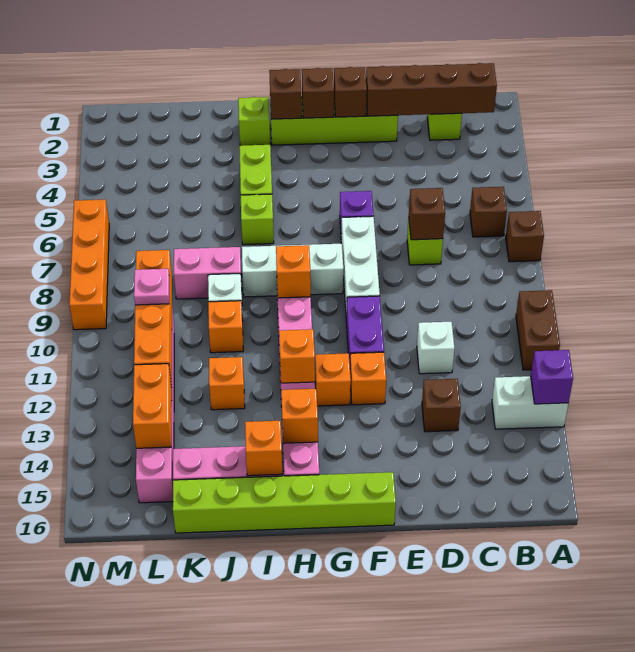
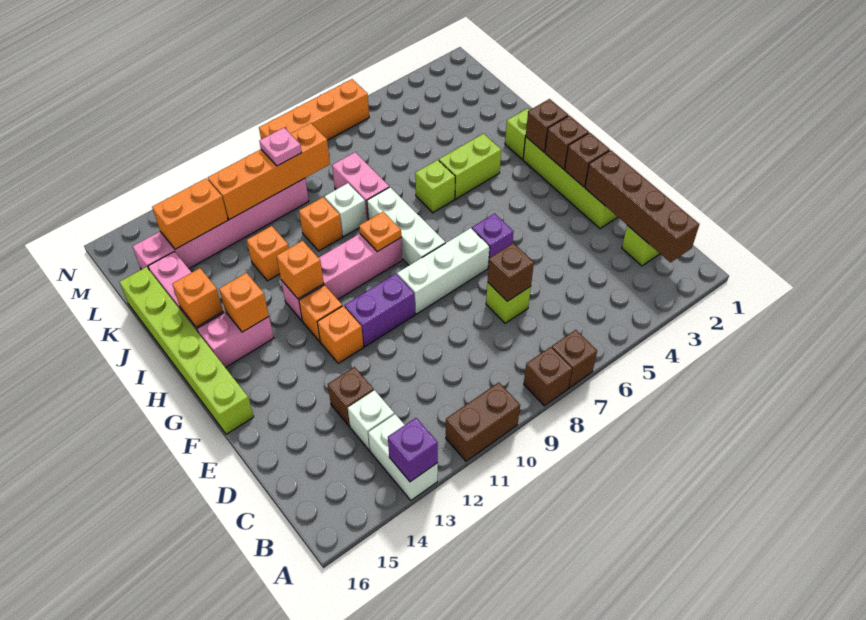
brown brick B6 level 1 -> brown brick A8 level 1
white brick D11 level 1 -> white brick C13 level 1
orange brick H9 level 2 -> orange plate H9 level 2

